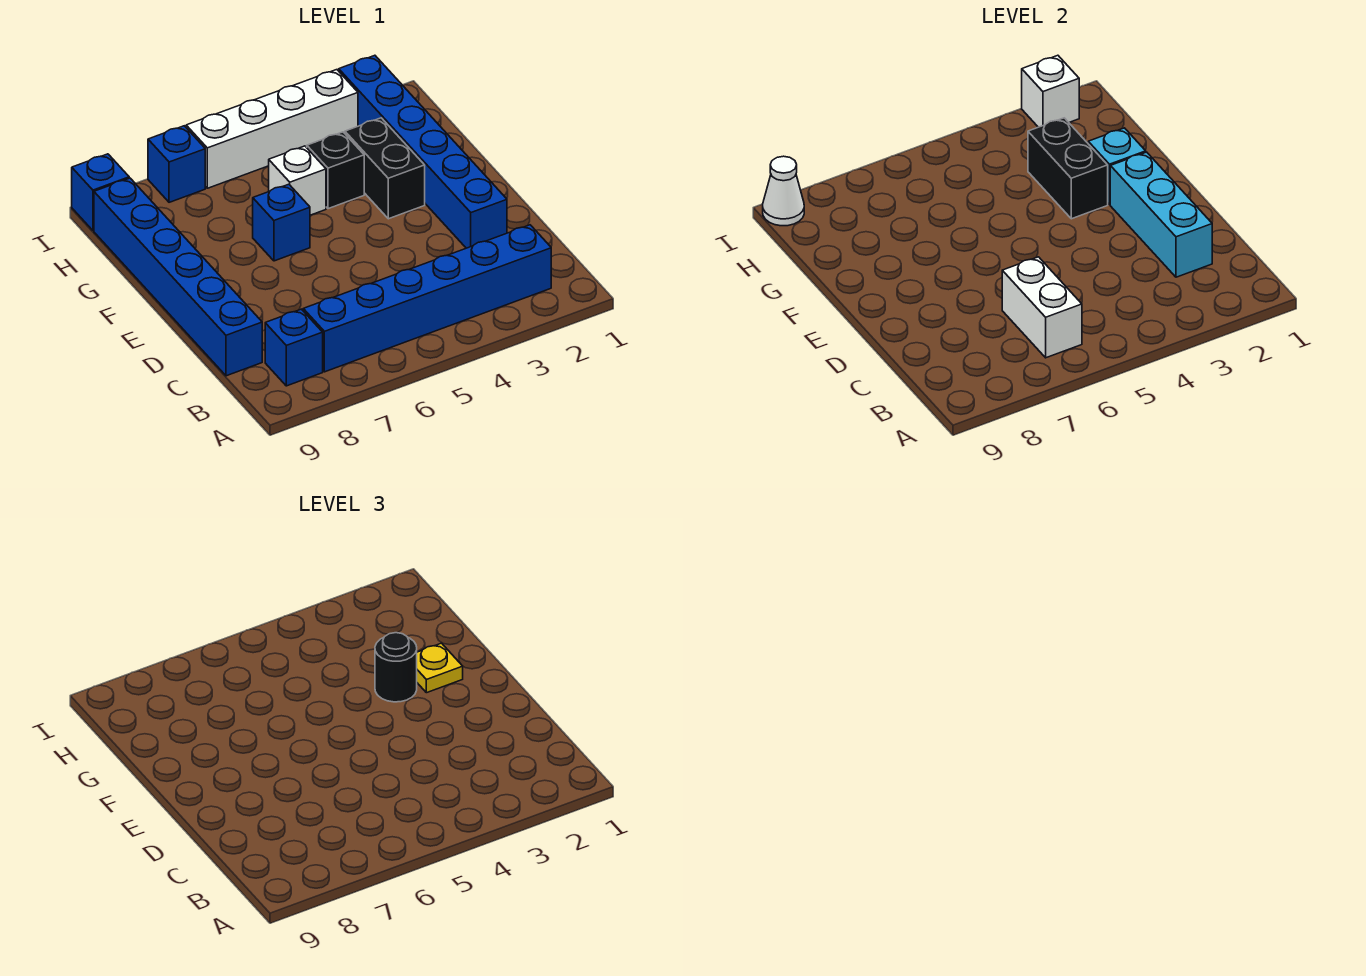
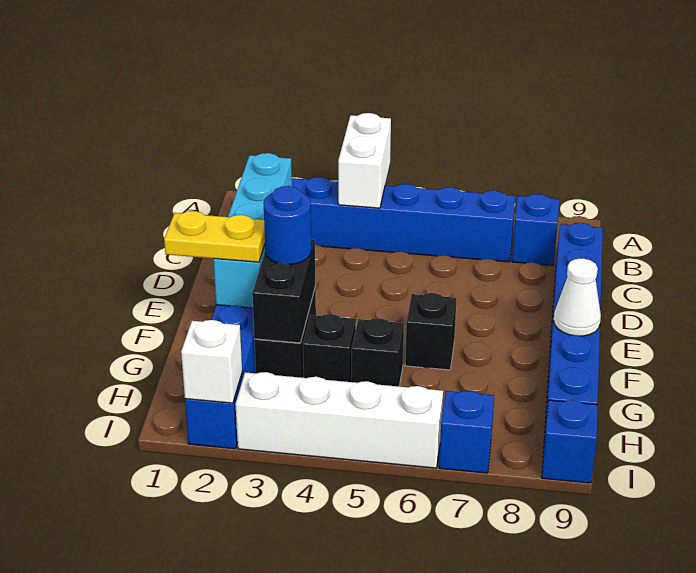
white brick B6:C6 level 2 -> white brick A4:B4 level 2
yellow plate F2 level 3 -> yellow plate F1:F2 level 3
black round brick F3 level 3 -> blue round brick F3 level 3
blue brick F6 level 1 -> black brick F6 level 1
white brick G5 level 1 -> black brick G5 level 1
white cone I9 level 2 -> white cone F9 level 2

